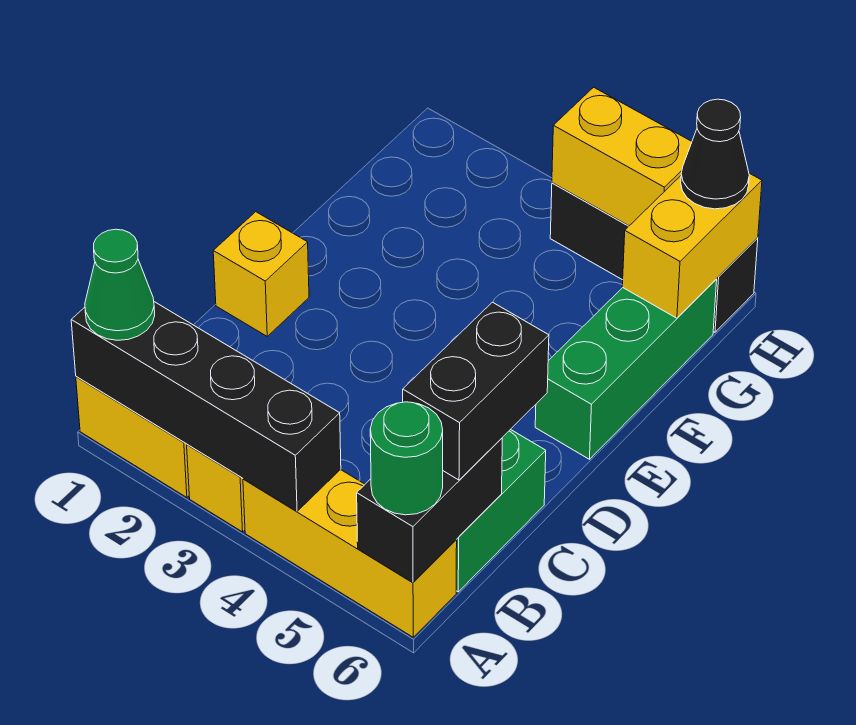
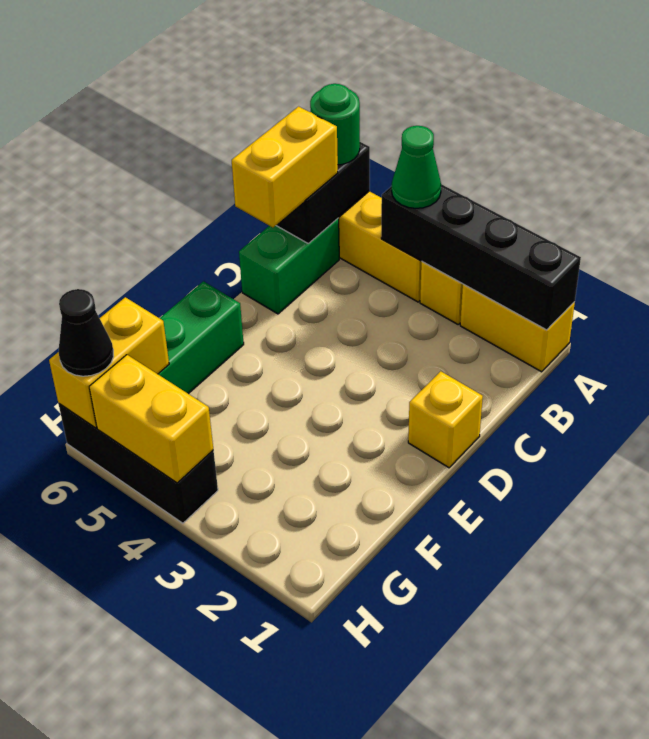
green cone A1 level 3 -> green cone A4 level 3
black brick B6:C6 level 3 -> yellow brick B6:C6 level 3

